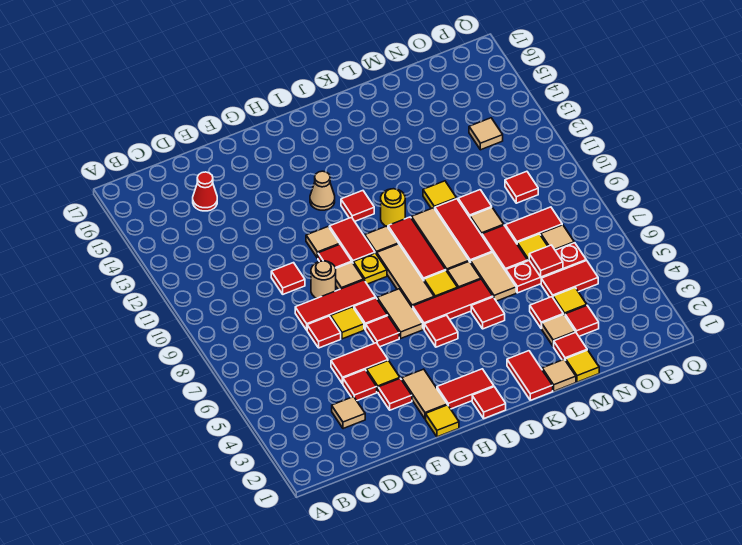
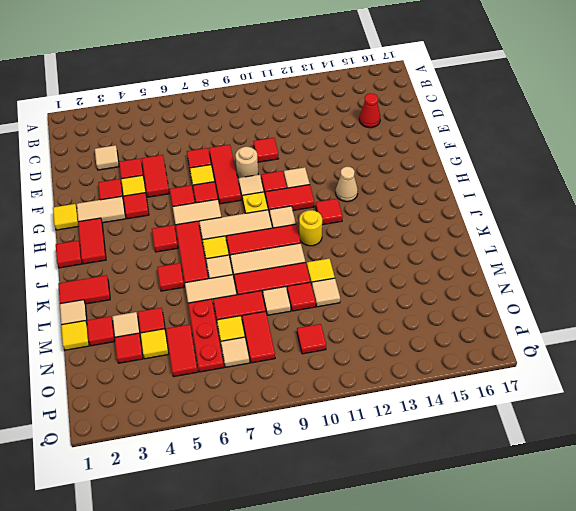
red tile N6 level 2 -> red tile G4 level 1
tan tile O13 level 1 -> tan tile M11 level 1

